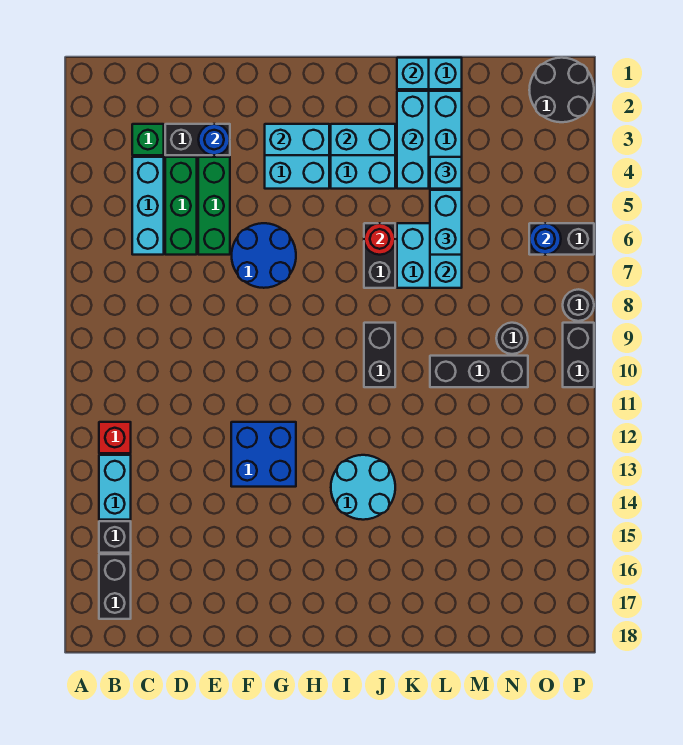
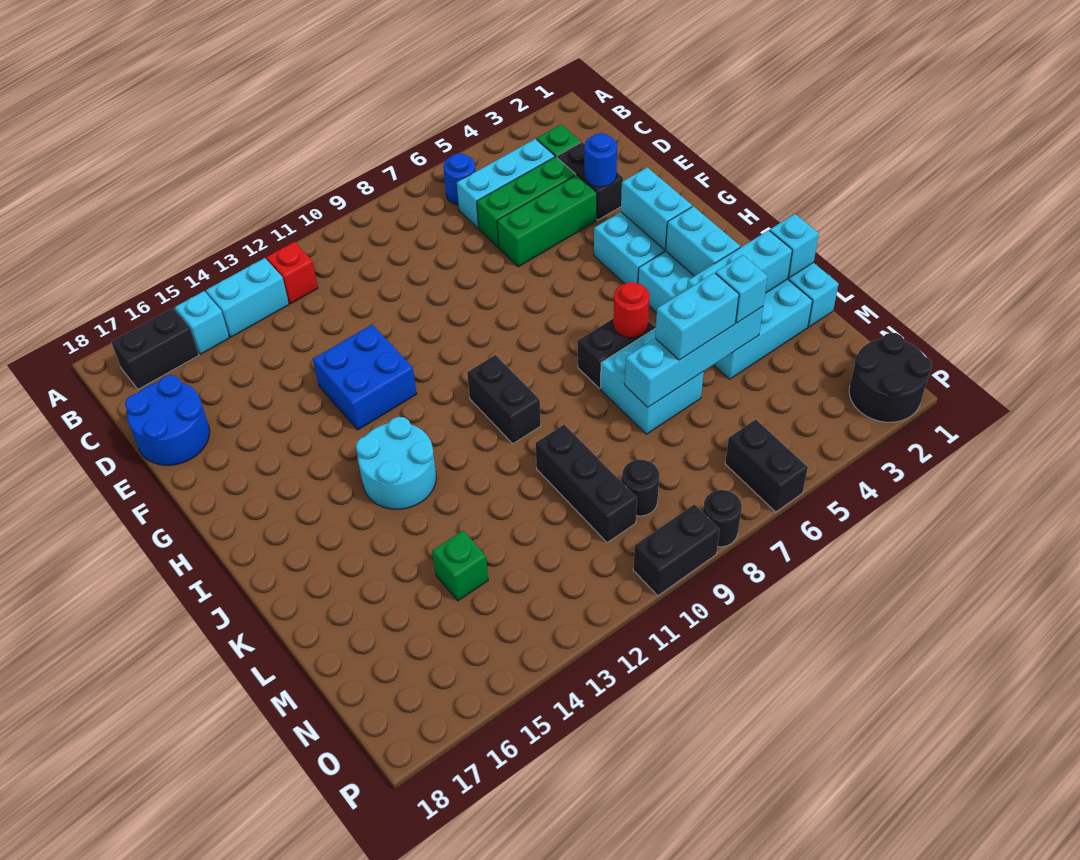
black brick B15 level 1 -> cyan brick B15 level 1
blue round brick F6:G7 level 1 -> blue round brick D17:E18 level 1
black brick J9:J10 level 1 -> black brick I10:J10 level 1
none -> green brick M14 level 1
blue round brick O6 level 2 -> blue round brick B6 level 1

